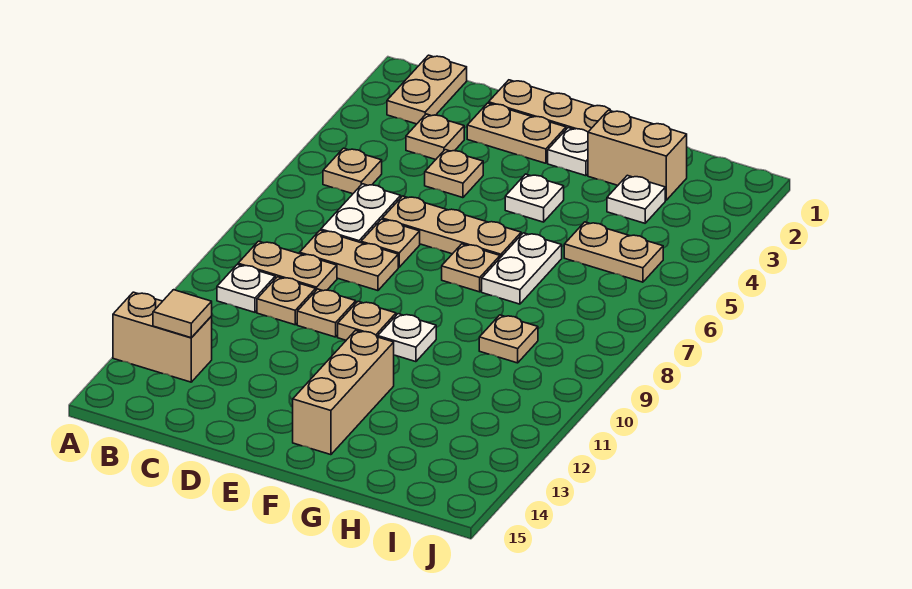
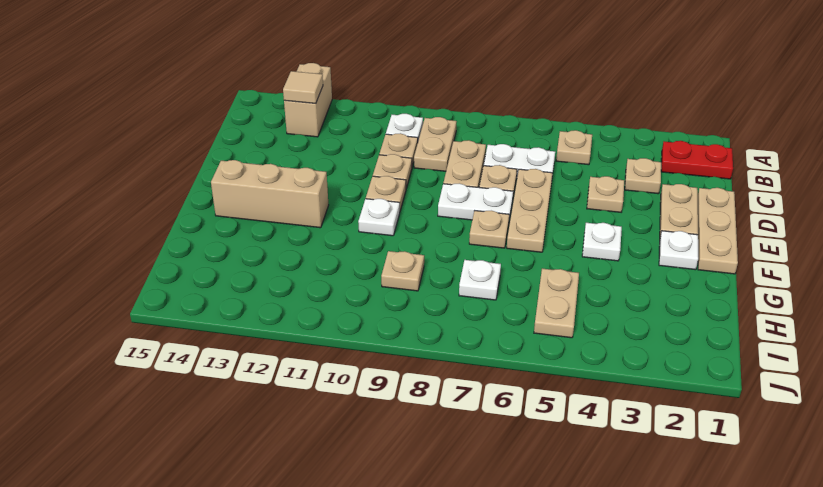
tan plate B1:B2 level 1 -> red plate B1:B2 level 1
tan brick G2:H2 level 1 -> none
white plate G6:G7 level 1 -> white plate E7:E8 level 1
white plate H3 level 1 -> white plate H7 level 1

